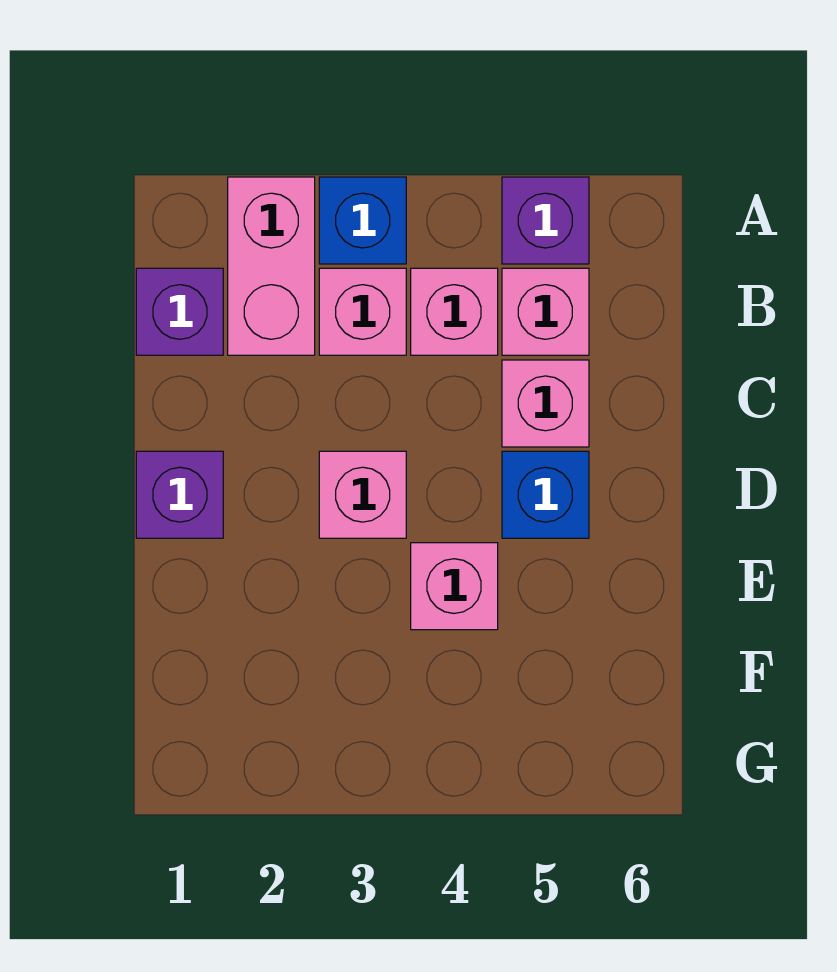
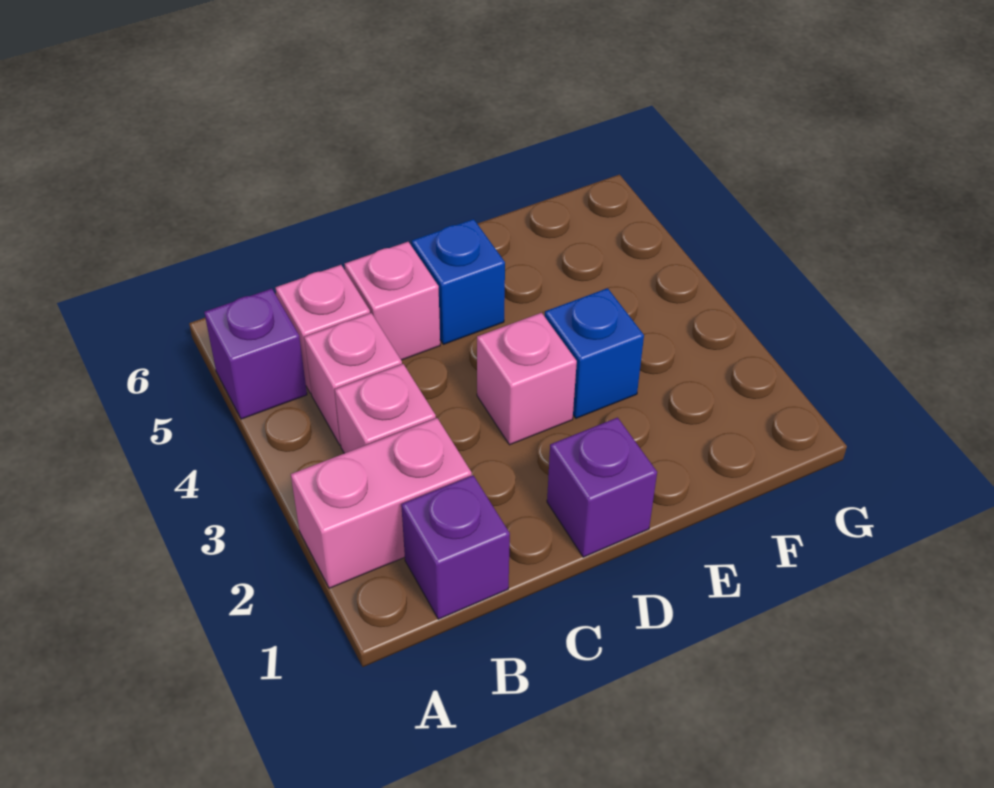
blue brick A3 level 1 -> blue brick E3 level 1
pink brick E4 level 1 -> none

